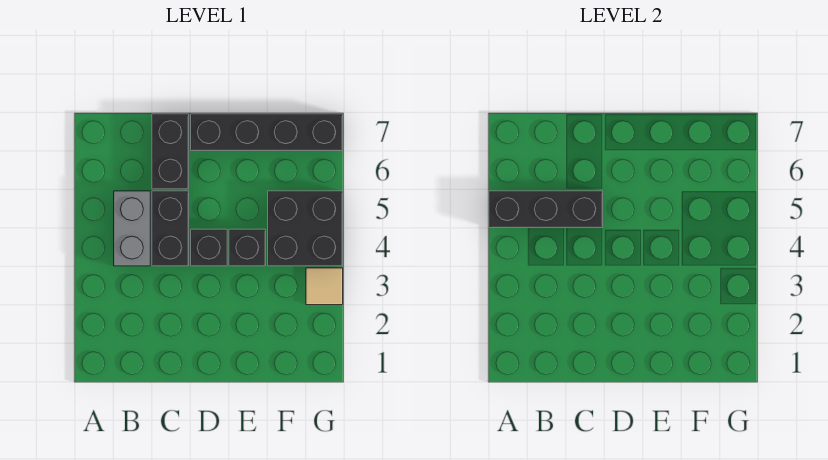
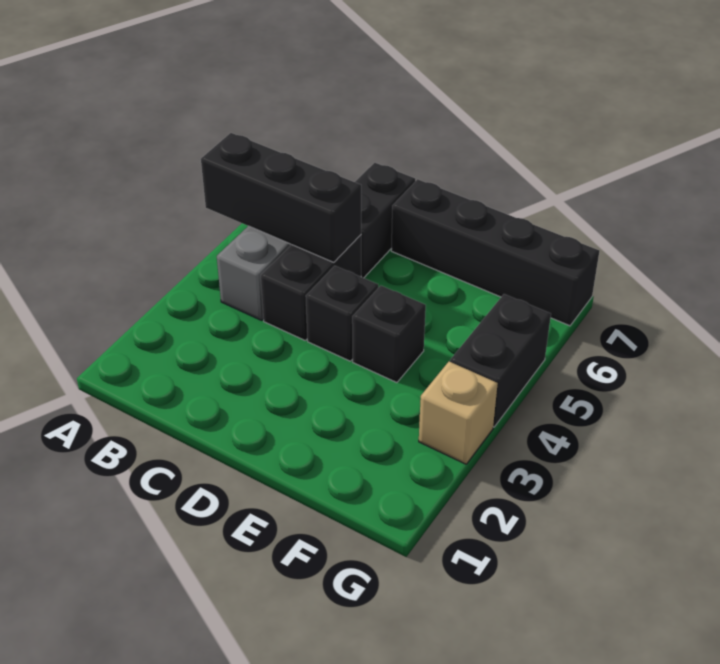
black brick F4:G5 level 1 -> black brick G4:G5 level 1
tan tile G3 level 1 -> tan brick G3 level 1

